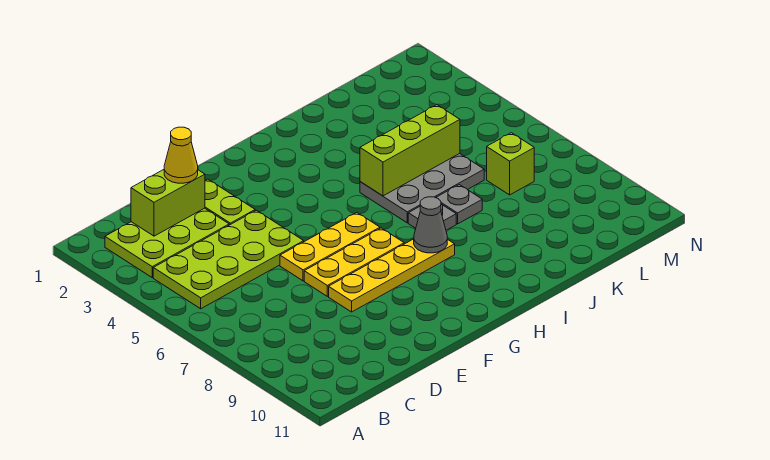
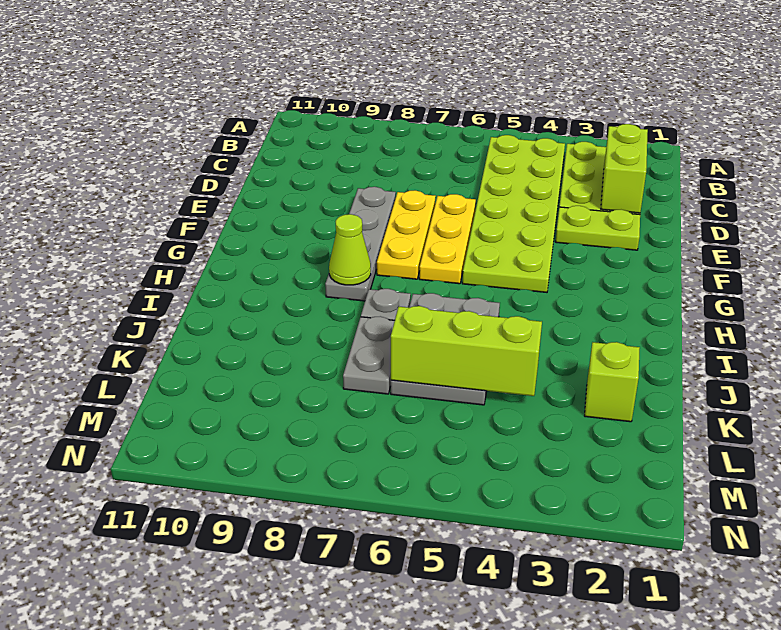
lime plate B4:E5 level 1 -> lime plate B4:G5 level 1
yellow cone D2 level 3 -> none
yellow plate E8:H8 level 1 -> grey plate E8:H8 level 1
grey cone H8 level 2 -> lime cone H8 level 2
lime brick I5:K5 level 2 -> lime brick K4:K6 level 2
grey plate J7 level 1 -> grey plate J7:K7 level 1
lime brick L7 level 1 -> lime brick K2 level 1

